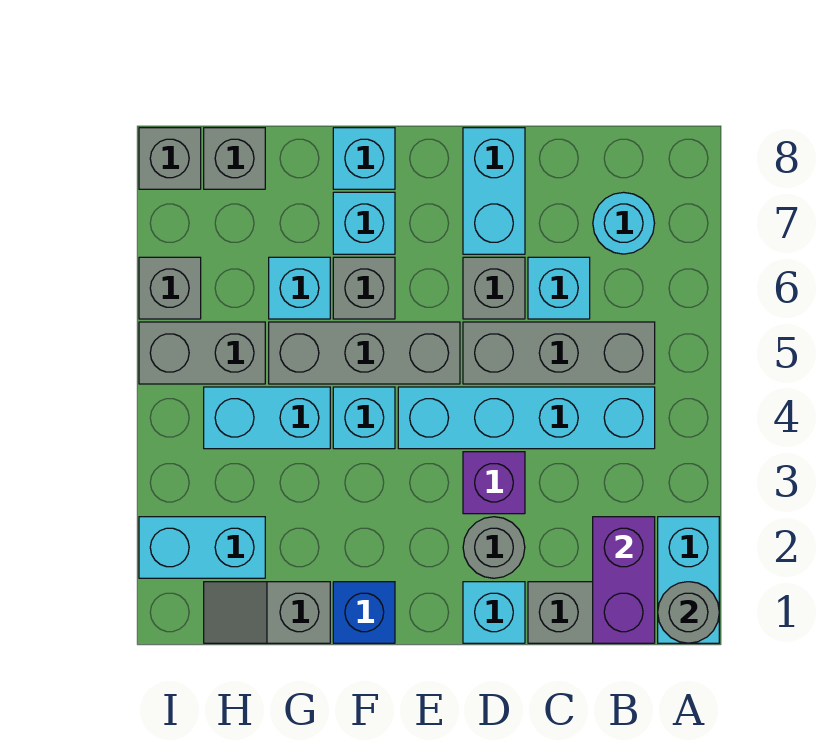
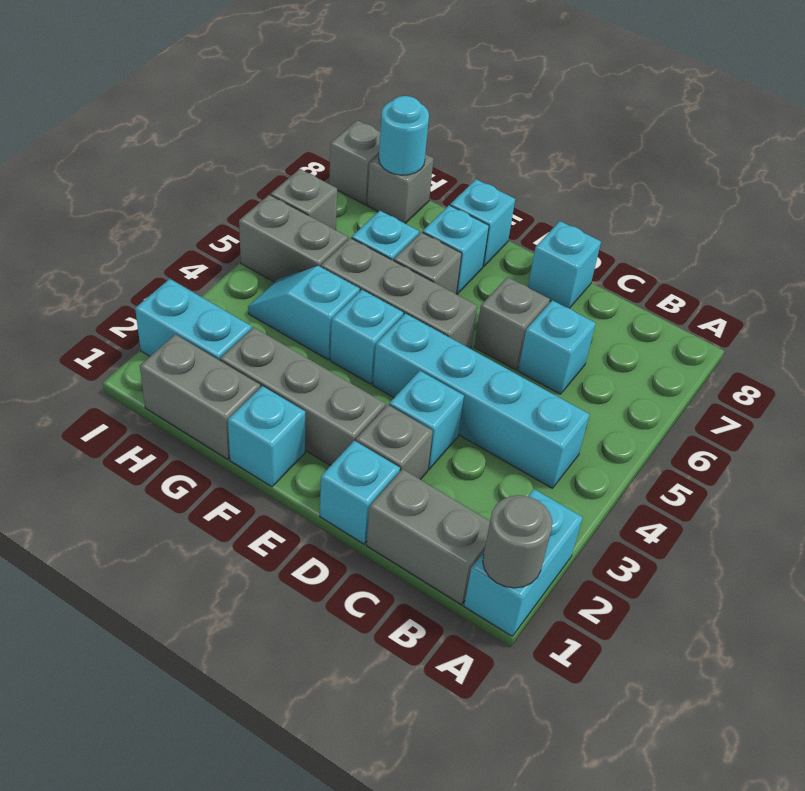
purple brick B1:B2 level 2 -> none
grey brick B5:D5 level 1 -> grey brick E2:G2 level 1
cyan round brick B7 level 1 -> cyan round brick H8 level 2
grey round brick D2 level 1 -> grey brick D2 level 1
purple brick D3 level 1 -> cyan brick D3 level 1
cyan brick D7:D8 level 1 -> cyan brick D8 level 1
blue brick F1 level 1 -> cyan brick F1 level 1
grey slope G1:H1 level 1 top G -> grey brick G1:H1 level 1
cyan brick G4:H4 level 1 -> cyan slope G4:H4 level 1 top G

